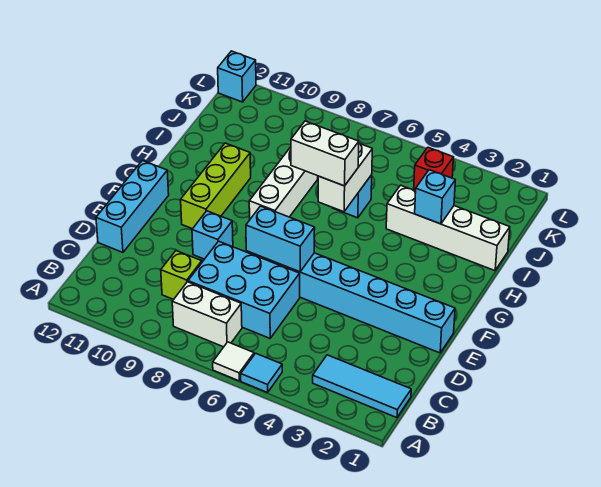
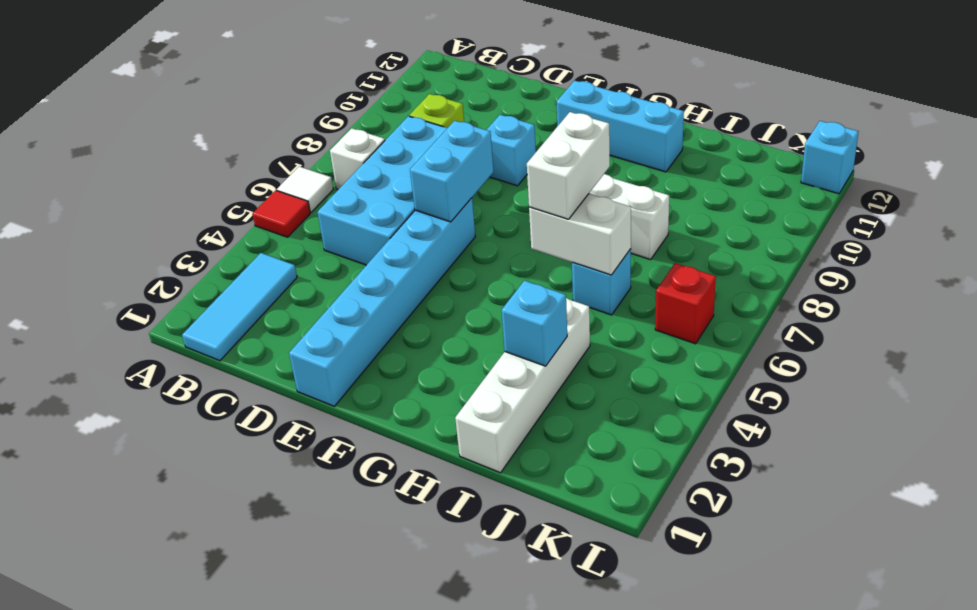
cyan tile A5 level 1 -> red tile A5 level 1
white brick B7:B8 level 1 -> white brick B7 level 1
cyan brick C6:D8 level 1 -> cyan brick C5:D8 level 1
cyan brick D12:F12 level 1 -> cyan brick F11:H11 level 1
lime brick F10:H10 level 1 -> none
red brick K4 level 1 -> red brick K6 level 1

